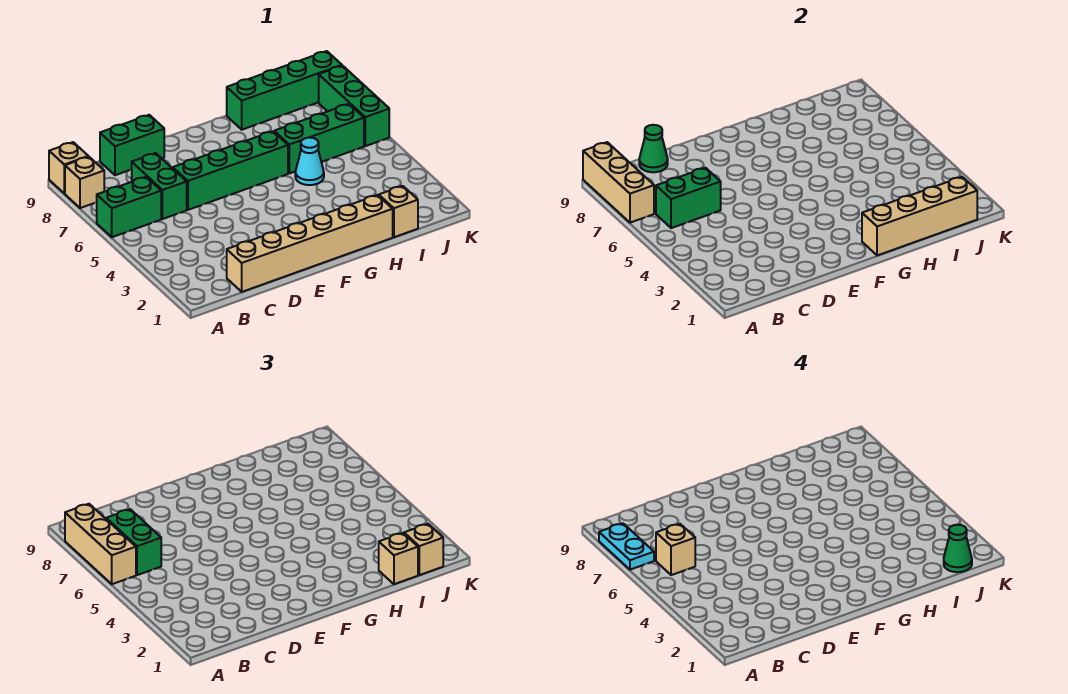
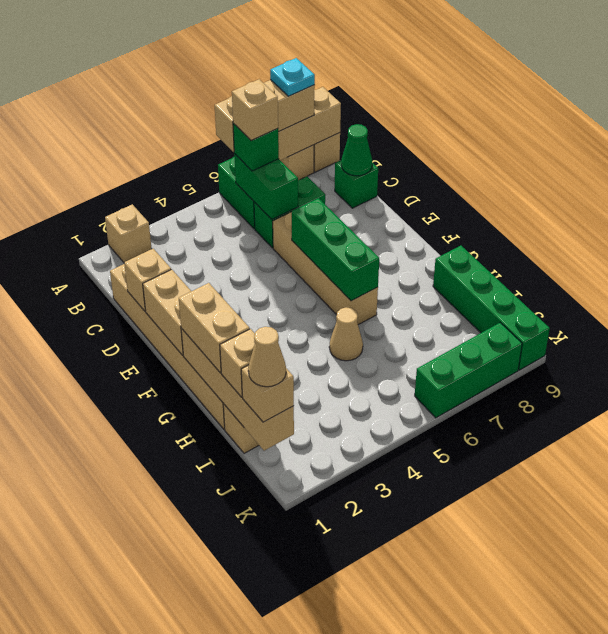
none -> tan brick A2 level 1
cyan plate A7:A8 level 4 -> cyan plate A8 level 4
green brick B6:B7 level 3 -> green brick B6 level 3
green brick C9:D9 level 1 -> green brick C9 level 1
none -> tan brick D1 level 2
green brick D6:G6 level 1 -> tan brick D6:G6 level 1
none -> tan brick E1:F1 level 2
none -> tan brick G1:H1 level 3
cyan cone H5 level 1 -> tan cone H5 level 1
green brick H6:J6 level 1 -> green brick E6:G6 level 2
green cone J1 level 4 -> tan cone J1 level 4

